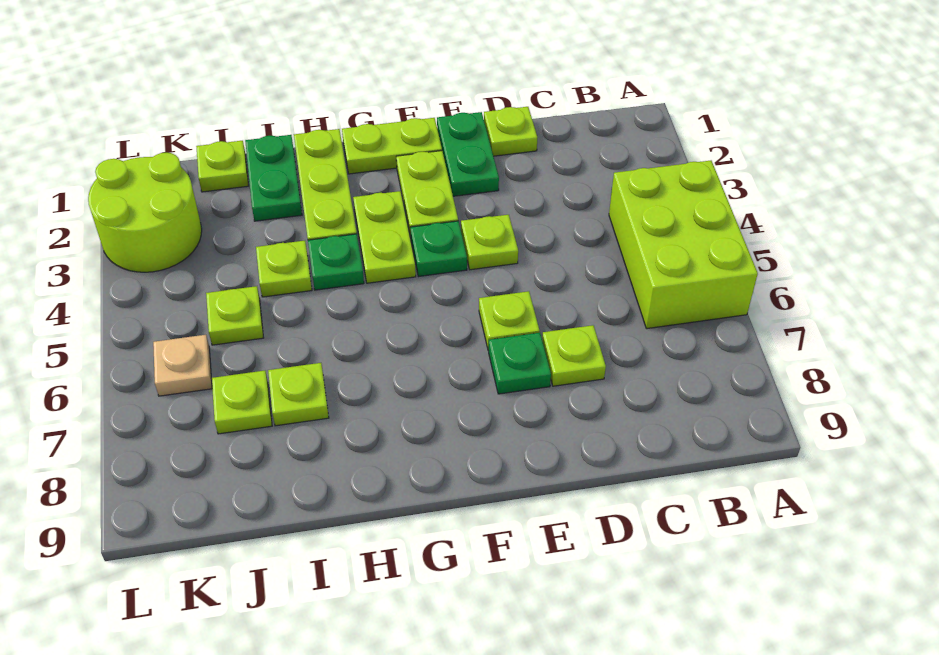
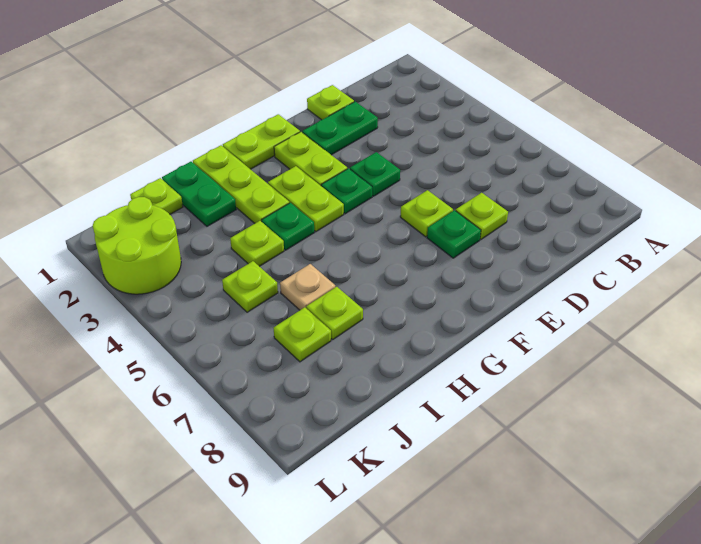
lime brick A4:B6 level 1 -> none
green plate E1:E2 level 1 -> green plate D2:E2 level 1
lime plate E4 level 1 -> green plate E4 level 1
tan plate K6 level 1 -> tan plate I6 level 1

